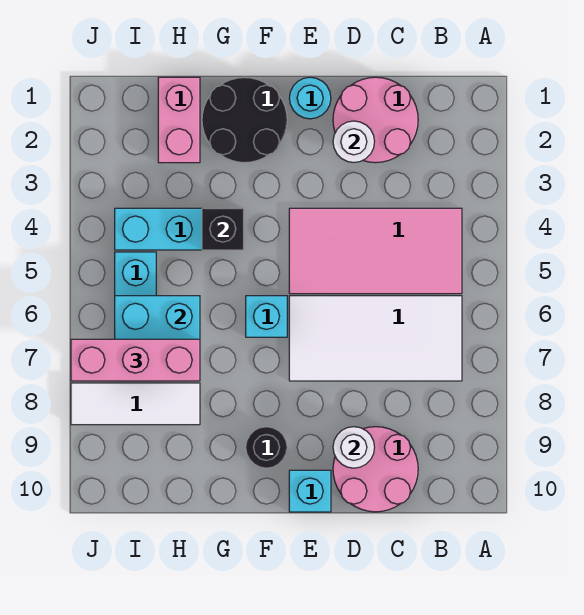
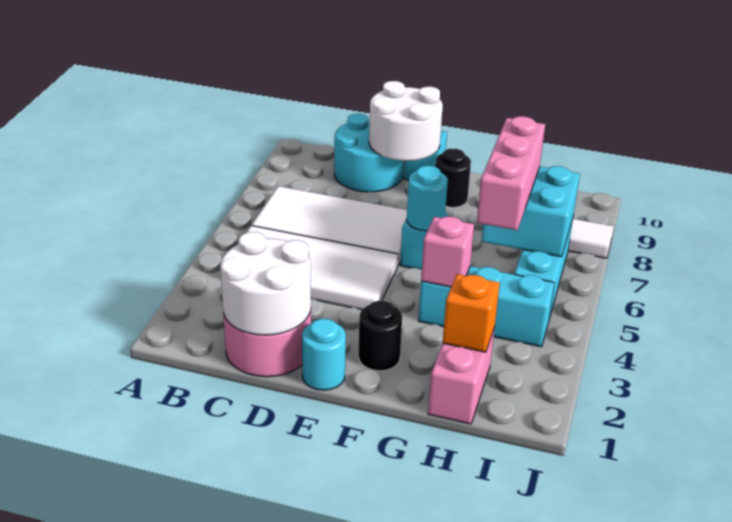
pink tile B4:E5 level 1 -> white tile B4:E5 level 1
pink round brick C9:D10 level 1 -> cyan round brick C9:D10 level 1
white round brick D2 level 2 -> white round brick C1:D2 level 2
white round brick D9 level 2 -> white round brick D9:E10 level 2
black round brick F1:G2 level 1 -> black round brick F2 level 1
none -> cyan round brick F6 level 2
black brick G4 level 2 -> pink brick G4 level 2
none -> orange brick H2 level 2
pink brick H7:J7 level 3 -> pink brick H5:H7 level 3

